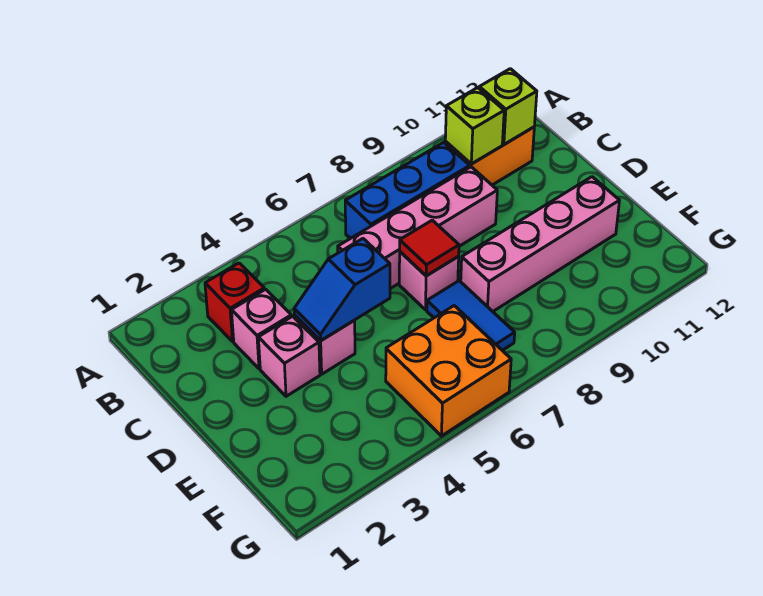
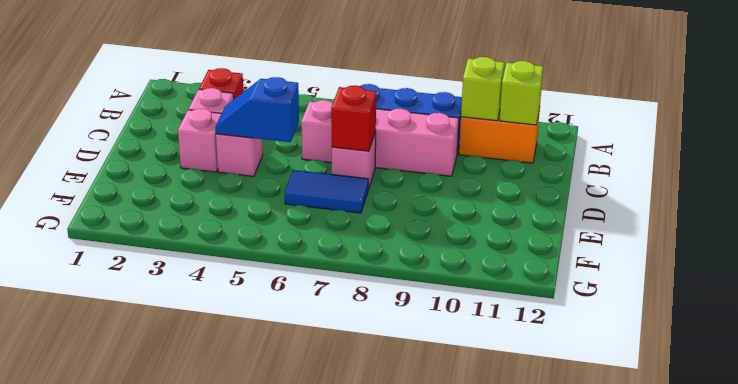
red tile D7 level 2 -> red brick D7 level 2
blue tile E7:F7 level 1 -> blue tile E6:E7 level 1
pink brick E8:E11 level 1 -> none
orange brick F5:G6 level 1 -> none

